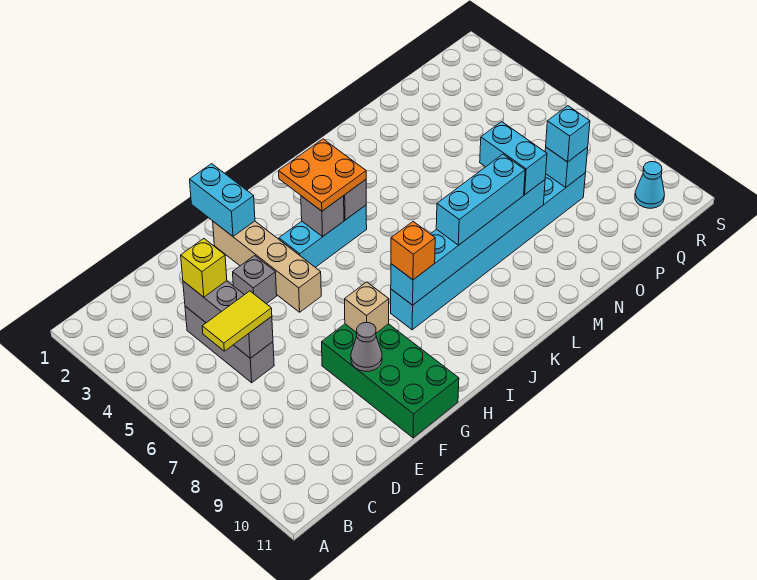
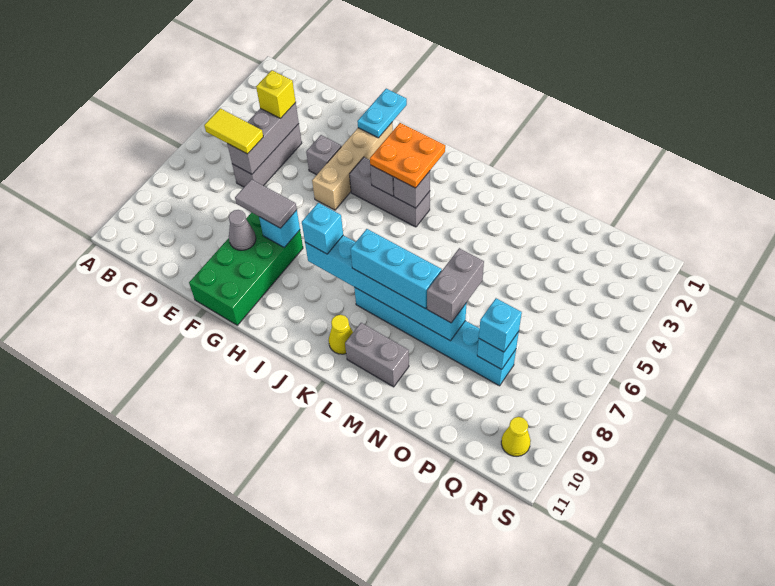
none -> grey tile F8:G8 level 3
cyan brick G1:G2 level 2 -> cyan plate G1:G2 level 2
tan brick G8 level 2 -> cyan brick G8 level 2
cyan brick H4:J4 level 1 -> grey brick H4:J4 level 1
cyan brick I8:P8 level 1 -> cyan brick K8:P8 level 1
orange brick I8 level 3 -> cyan brick I8 level 3
none -> yellow cone K10 level 1
none -> grey brick L10:M10 level 1
cyan brick N7:N8 level 3 -> grey brick N7:N8 level 3
cyan cone R10 level 1 -> yellow cone R10 level 1

